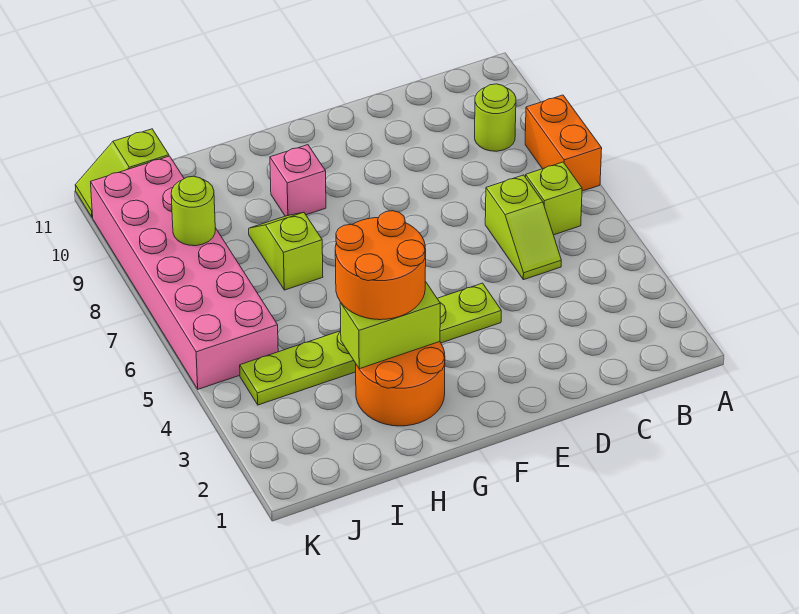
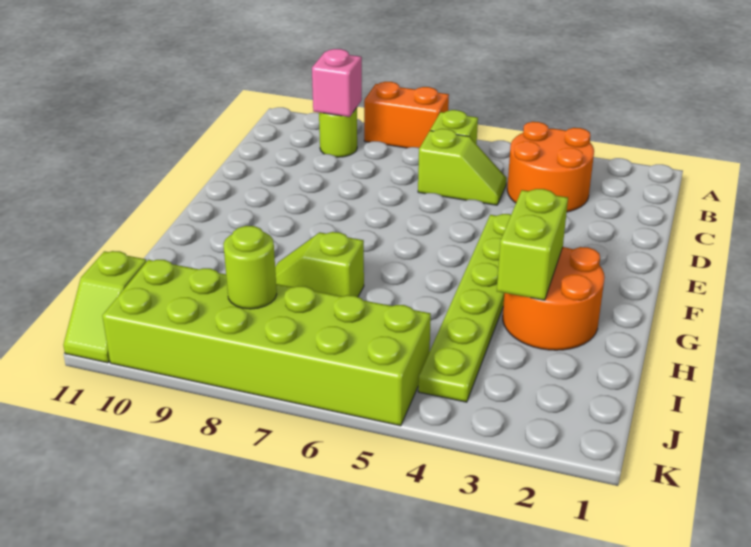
orange round brick G3:H4 level 3 -> orange round brick B3:C4 level 1
pink brick G9 level 1 -> pink brick B9 level 2
pink brick J5:K10 level 1 -> lime brick J5:K10 level 1

